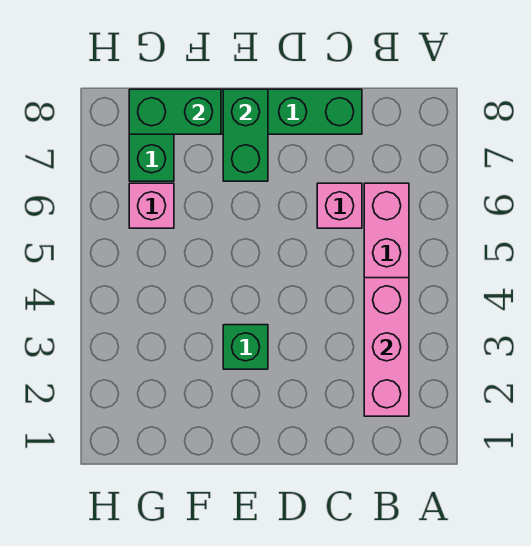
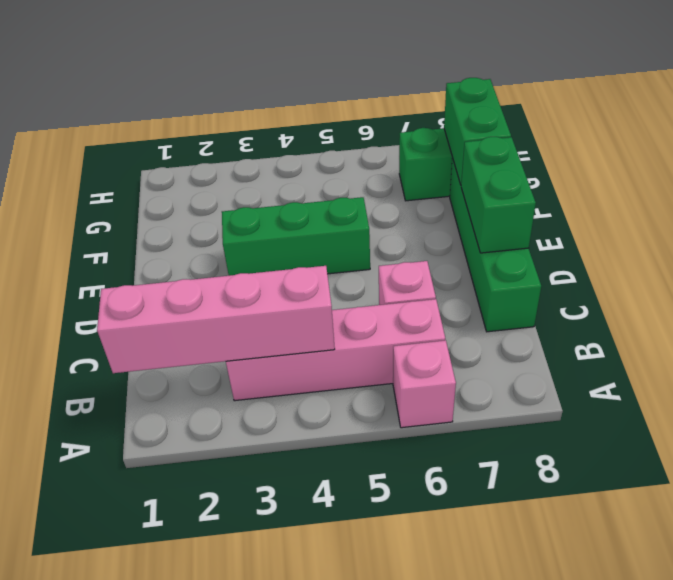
pink brick B2:B4 level 2 -> pink brick B1:B4 level 2
green brick E3 level 1 -> green brick E3:E5 level 1
green brick E7:E8 level 2 -> green brick D8:E8 level 2
pink brick G6 level 1 -> pink brick A6 level 1

